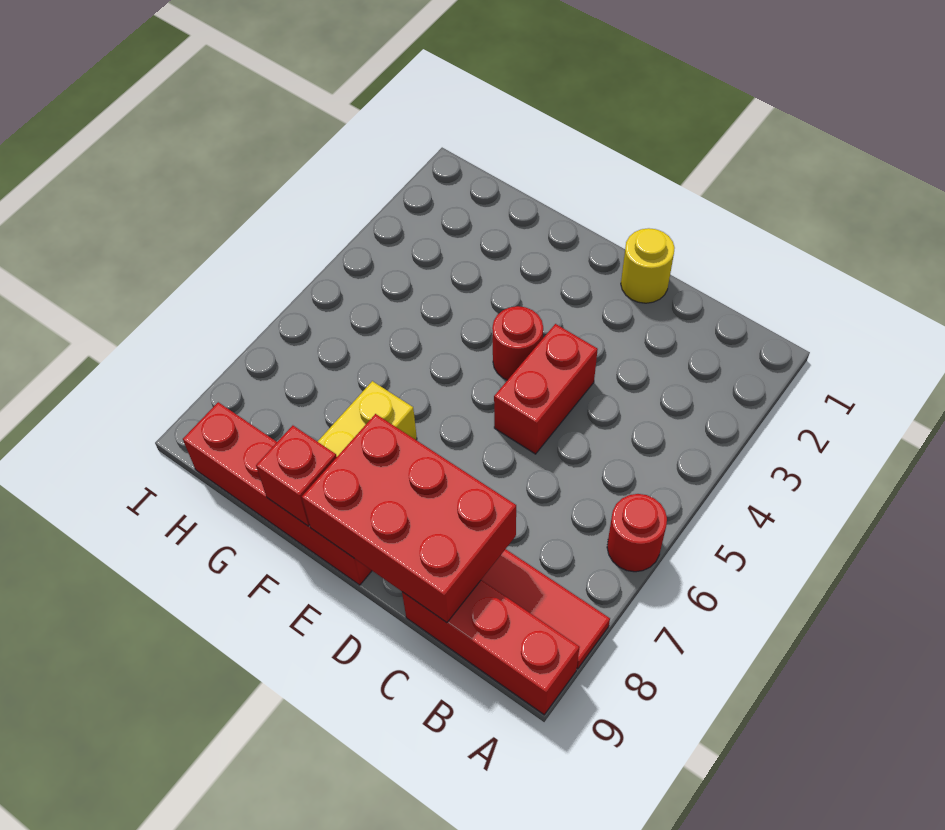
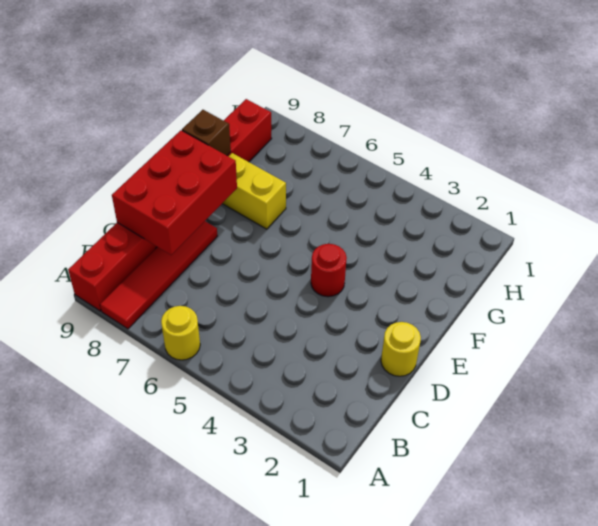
red round brick A6 level 1 -> yellow round brick A6 level 1
red brick D4:D5 level 1 -> none
red brick F9 level 2 -> brown brick F9 level 2

